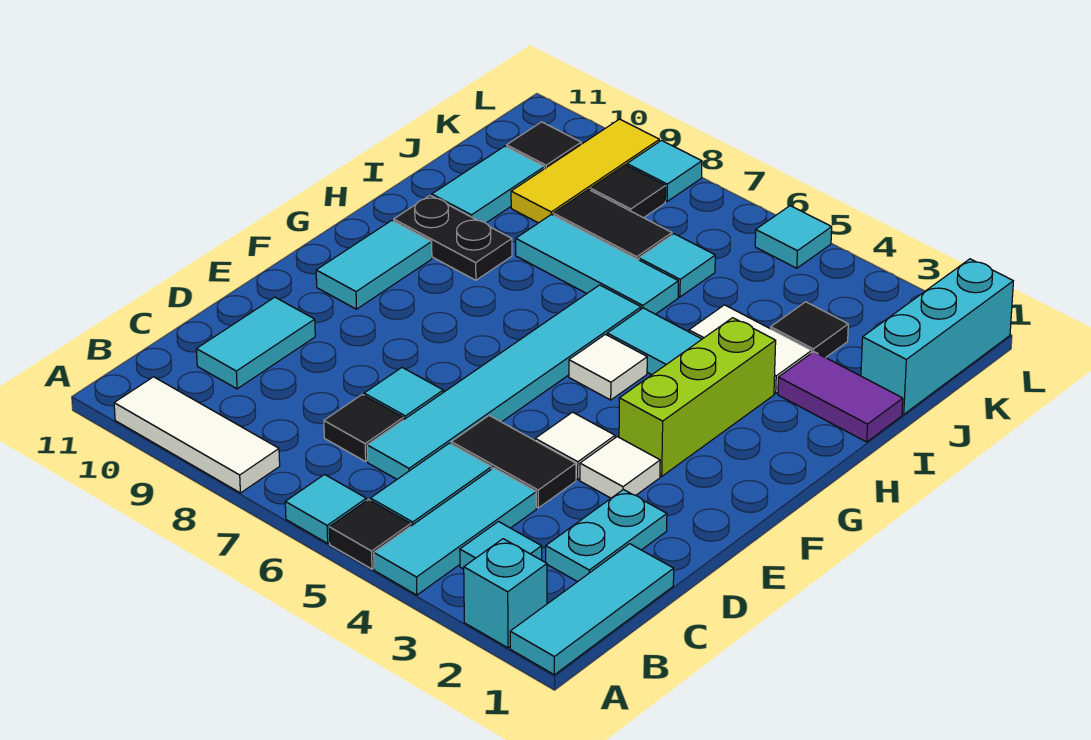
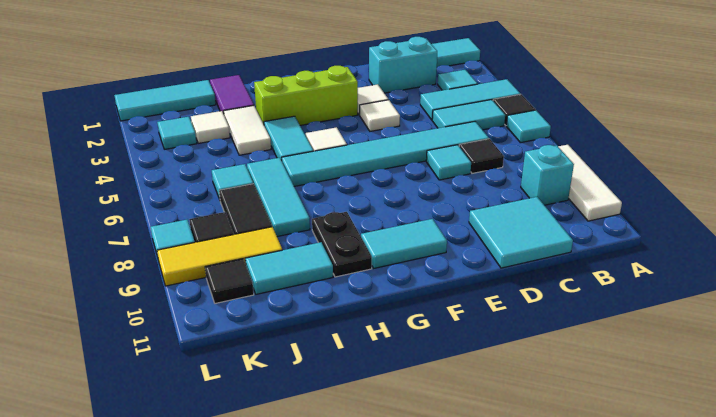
cyan brick A2 level 1 -> cyan brick B9 level 1
cyan plate C2:D2 level 1 -> cyan brick C2:D2 level 1
cyan tile C10:D10 level 1 -> cyan tile C10:D11 level 1
black tile D4:D5 level 1 -> none
cyan brick J1:L1 level 1 -> cyan tile J1:L1 level 1
black tile J3 level 1 -> white tile J3 level 1
cyan tile L5 level 1 -> cyan tile K3 level 1

